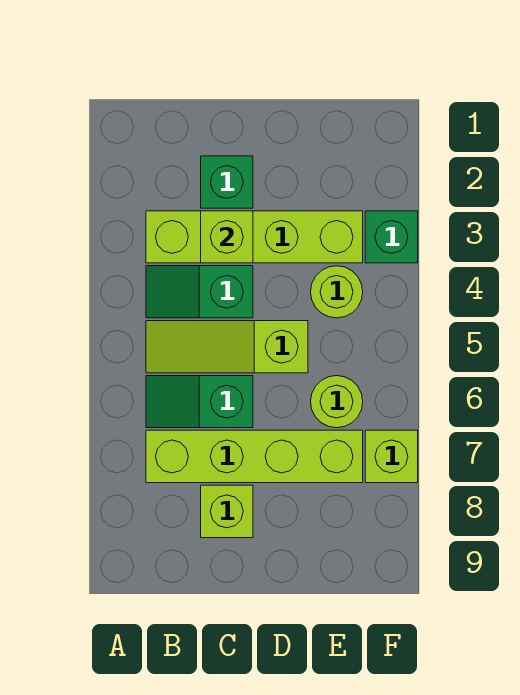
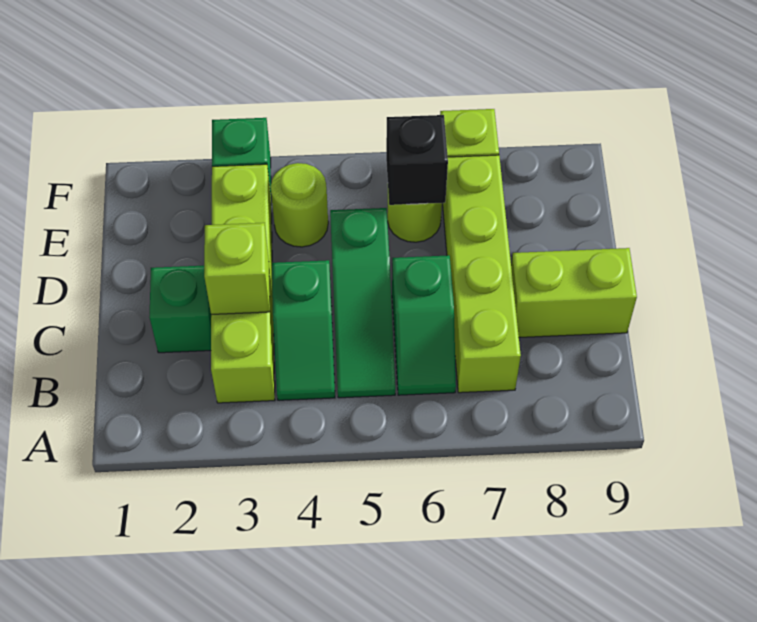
lime slope B5:D5 level 1 top D -> green slope B5:D5 level 1 top D
lime brick C8 level 1 -> lime brick C8:C9 level 1
none -> black brick E6 level 2

